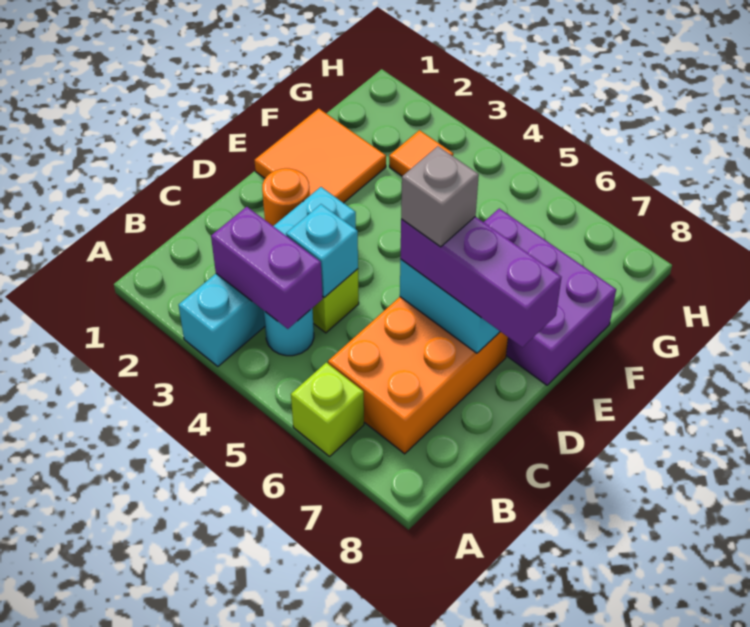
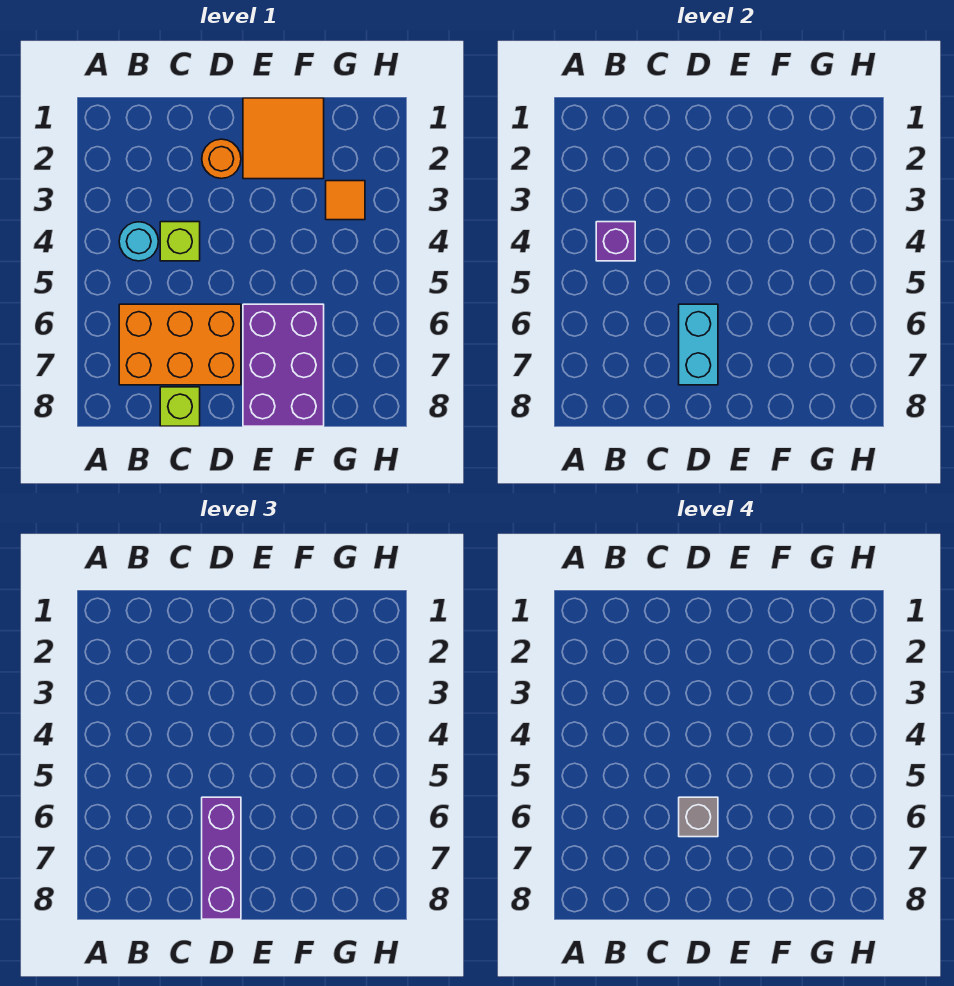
cyan brick A3:D3 level 1 -> none
lime brick A6 level 1 -> lime brick C8 level 1
purple brick B3:B4 level 2 -> purple brick B4 level 2
cyan brick C4 level 2 -> none

